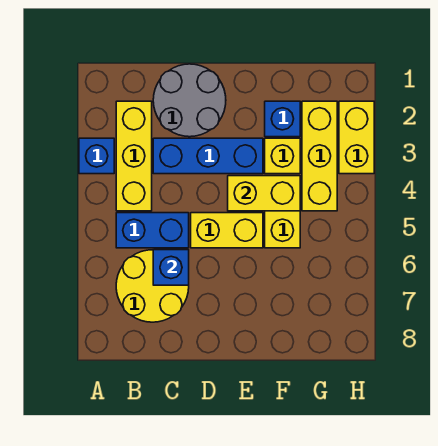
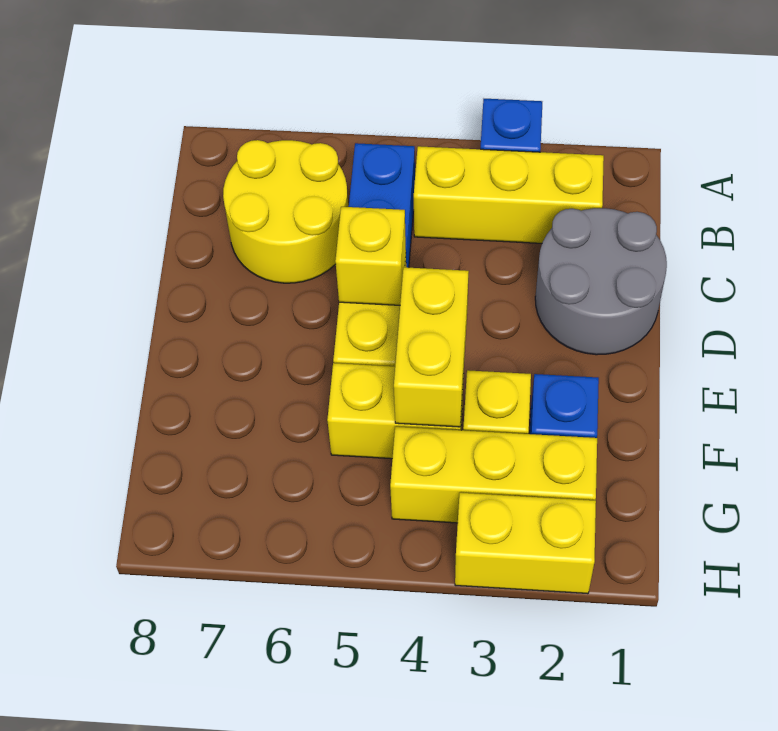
blue brick C3:E3 level 1 -> none
blue brick C6 level 2 -> none
none -> yellow brick D5 level 2

